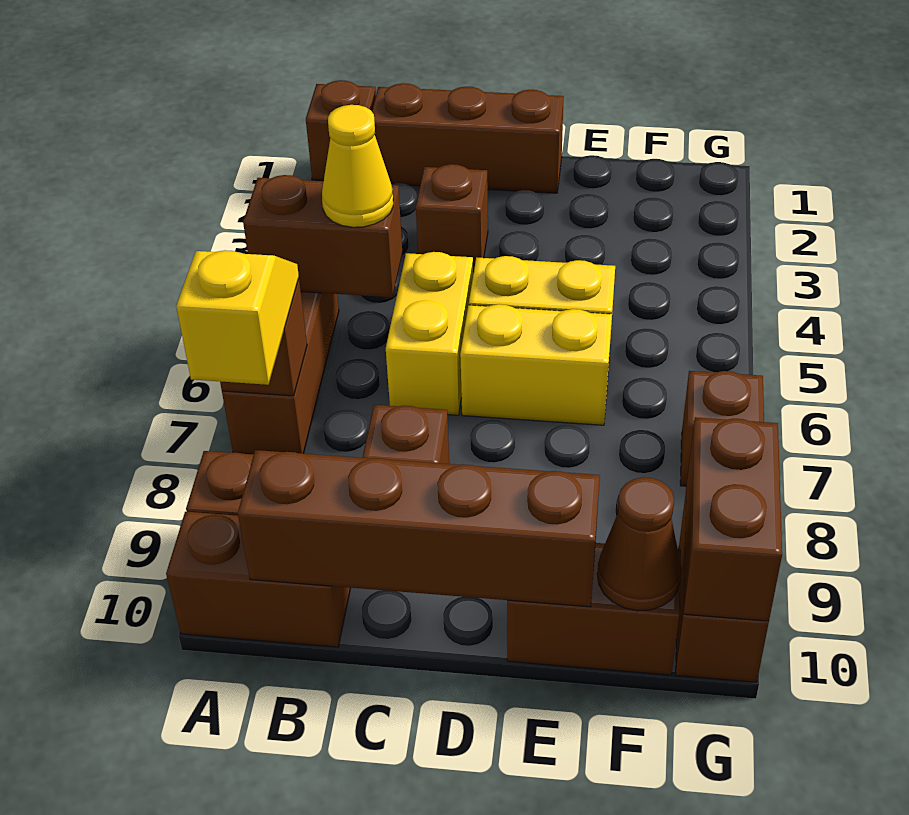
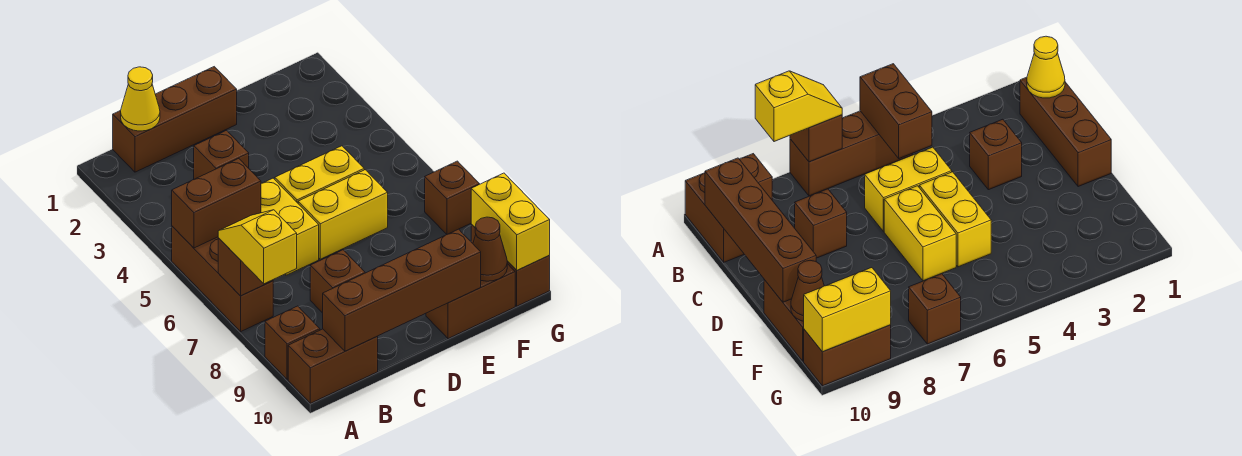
brown brick A1 level 1 -> none
yellow cone B5 level 3 -> yellow cone B1 level 2
brown brick G9:G10 level 2 -> yellow brick G9:G10 level 2

